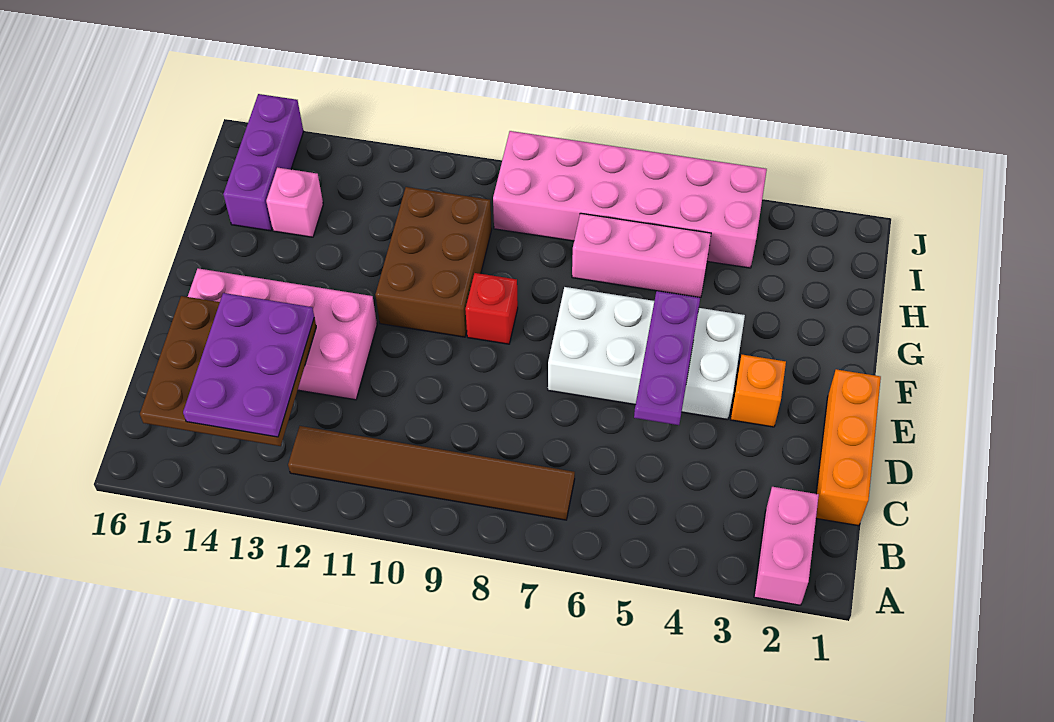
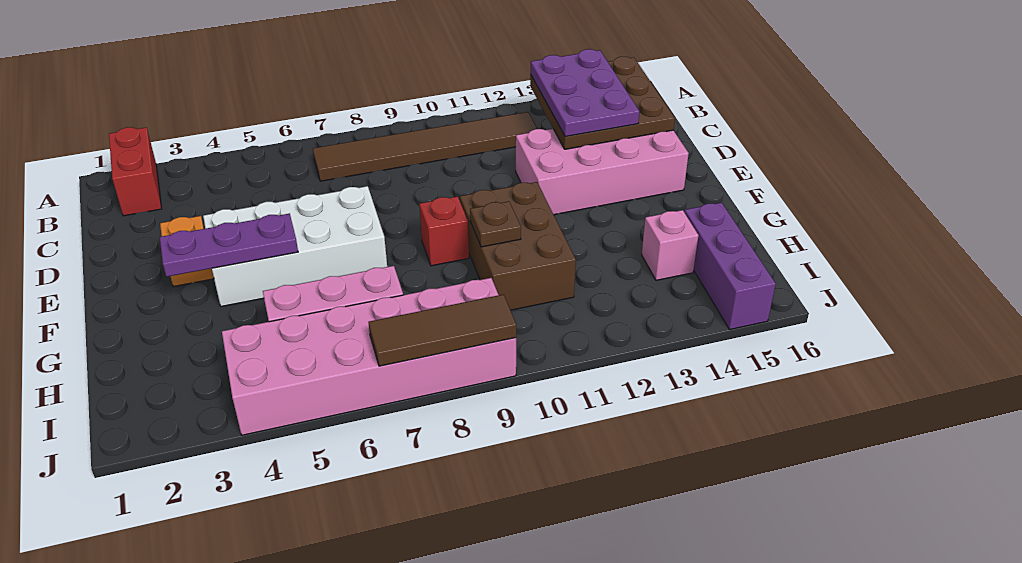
pink brick A2:B2 level 1 -> red brick A2:B2 level 1
orange brick C1:E1 level 1 -> none
purple plate D5:F5 level 2 -> purple plate F3:F5 level 2
none -> brown plate G10 level 2
none -> brown tile J7:J9 level 2

